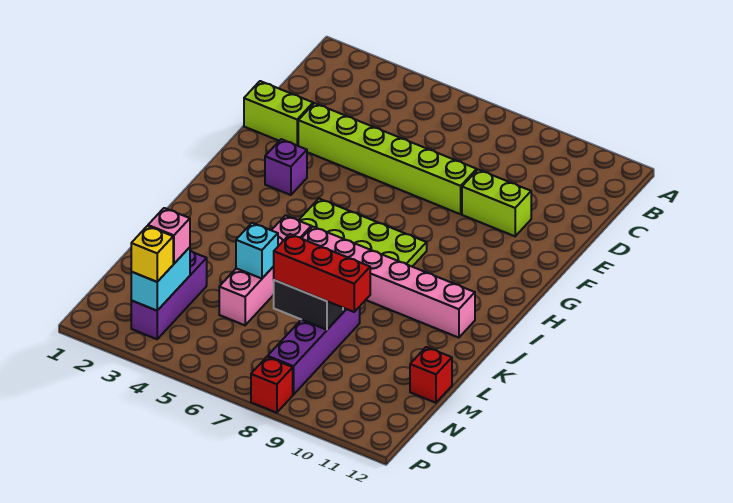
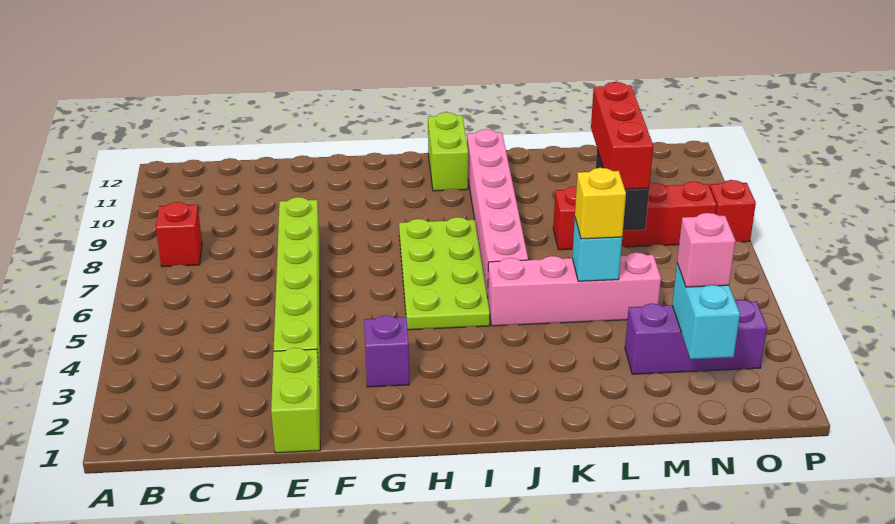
lime brick E9:E10 level 1 -> lime brick I11:I12 level 1
purple brick L8:O8 level 1 -> red brick L8:O8 level 1
red brick M12 level 1 -> red brick B8 level 1
cyan brick N3:O3 level 2 -> cyan brick N2:N3 level 2
yellow brick O3 level 3 -> yellow brick L5 level 3

